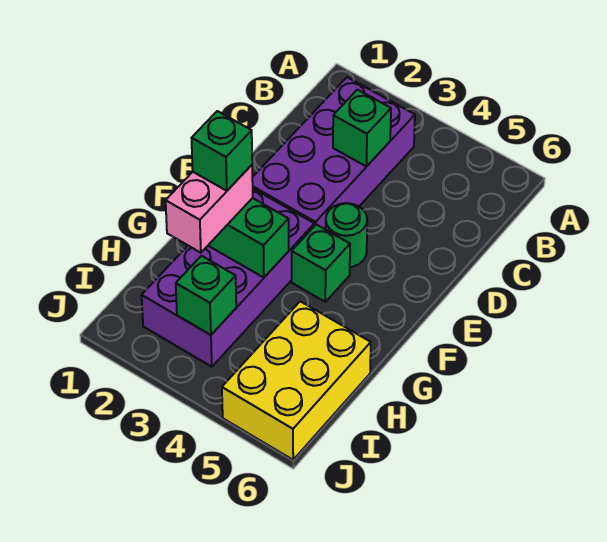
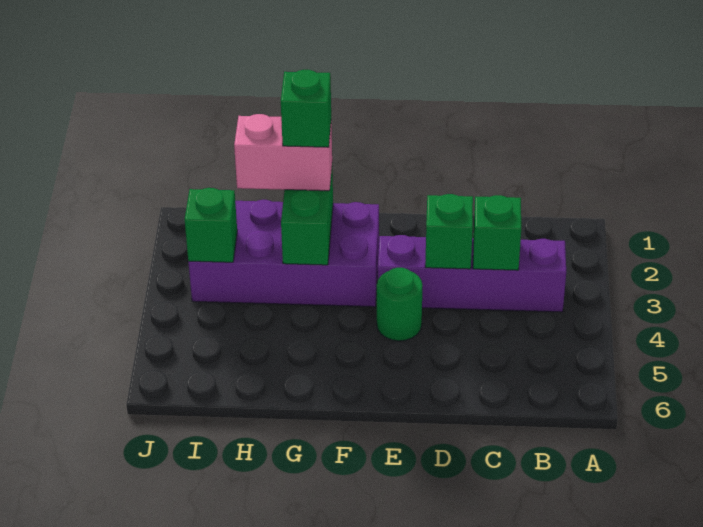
purple brick B2:E3 level 1 -> purple brick B3:E3 level 1
green brick F4 level 1 -> green brick D3 level 2
yellow brick H5:J6 level 1 -> none

